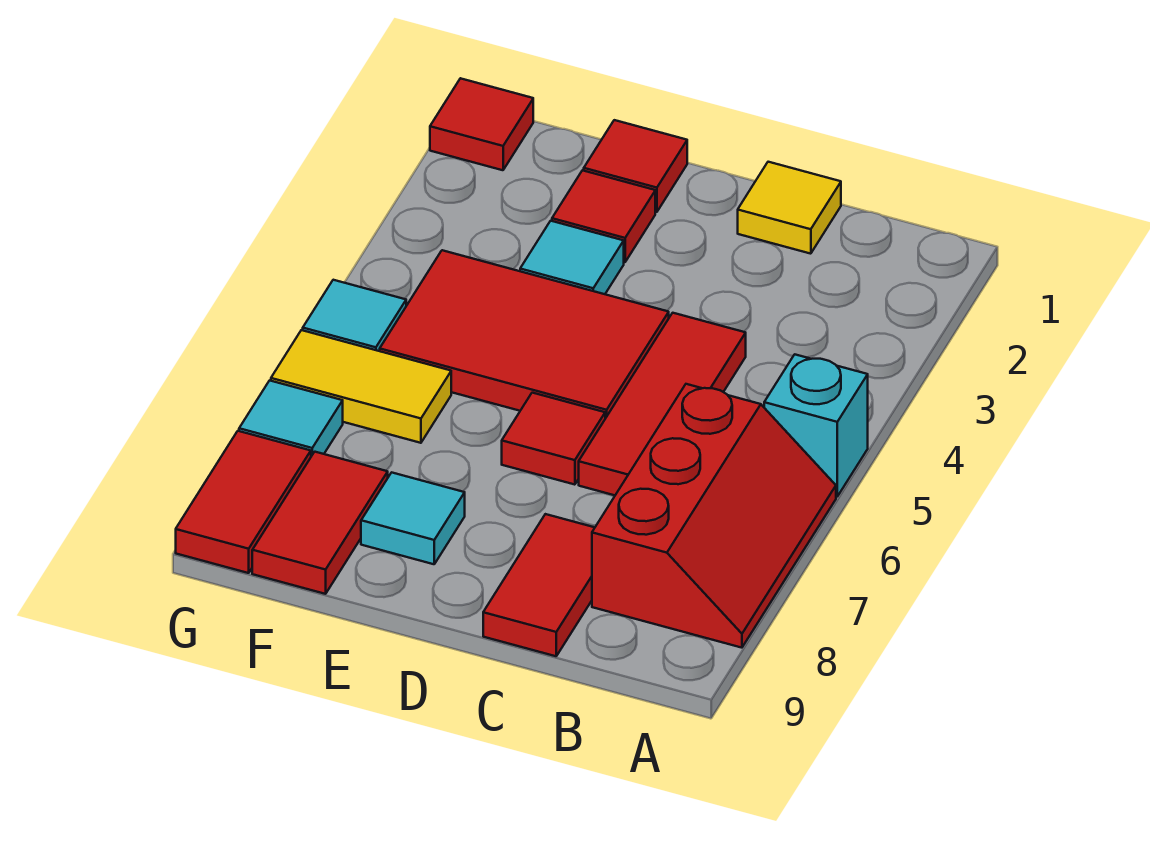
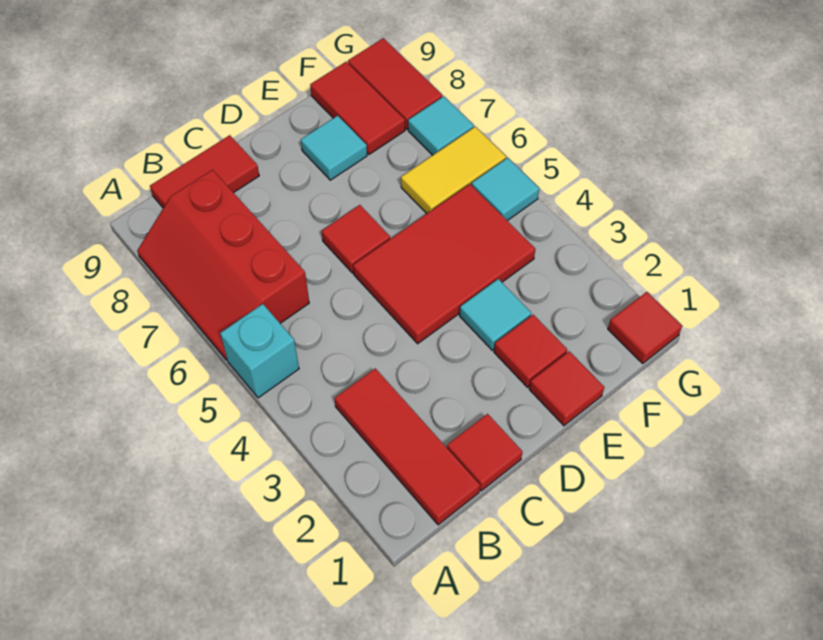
yellow tile C1 level 1 -> red tile C1 level 1
red tile C4:C6 level 1 -> red tile B1:B3 level 1
red tile C8:C9 level 1 -> red tile B9:C9 level 1

